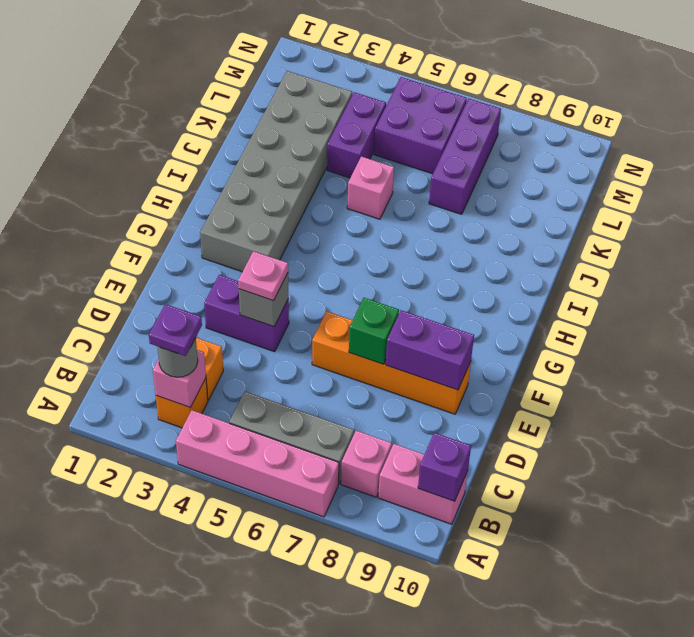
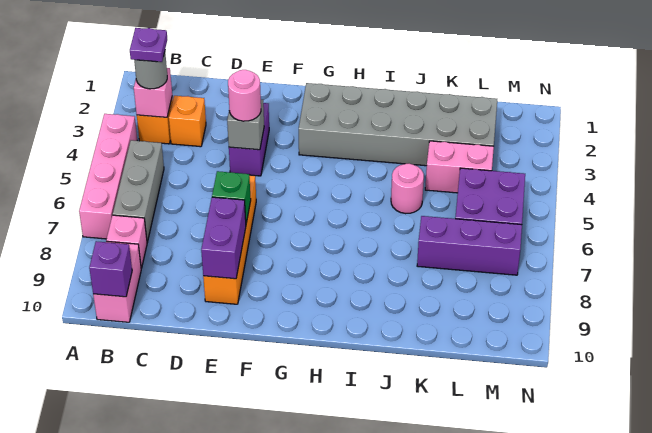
pink plate E4 level 3 -> pink round brick E4 level 3
pink brick J5 level 1 -> pink round brick J5 level 1
purple brick K4:L4 level 1 -> pink brick K4:L4 level 1

